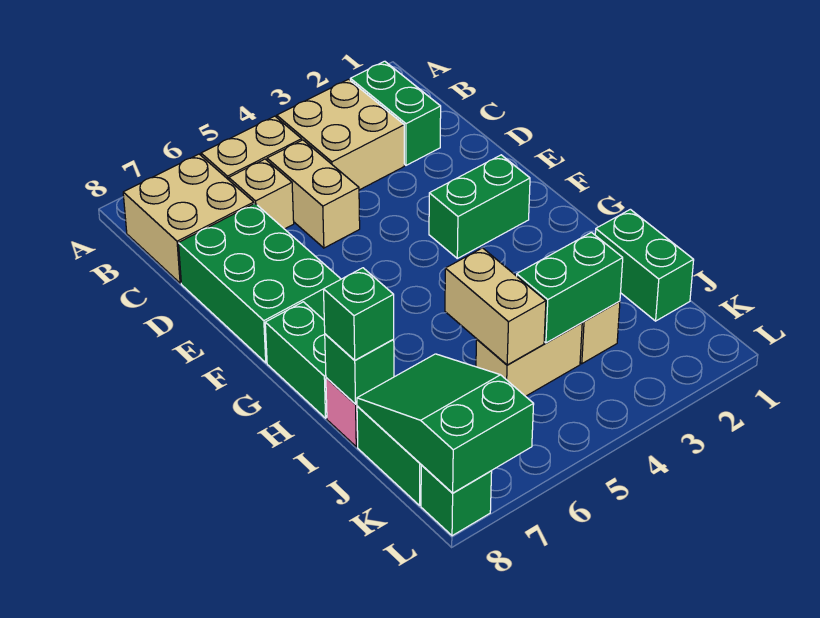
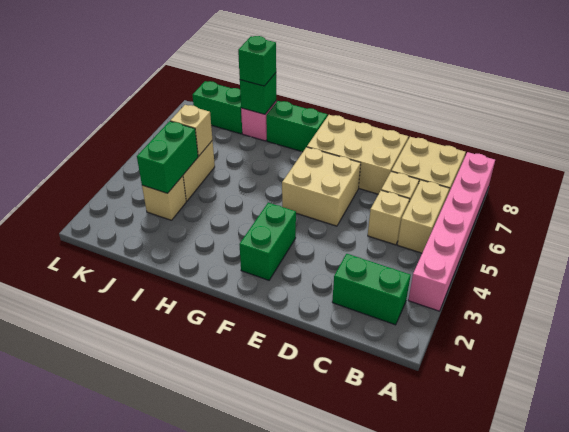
none -> pink brick A3:A8 level 1
tan brick B3:C4 level 1 -> tan brick E5:F6 level 1
tan brick C5:D5 level 1 -> tan brick C5 level 1
green brick D7:F8 level 1 -> tan brick D7:F8 level 1
green brick I1:J1 level 1 -> none
tan brick I5:J5 level 2 -> tan brick J5 level 2
green slope J7:L8 level 2 top L -> none
green brick L8 level 1 -> none

